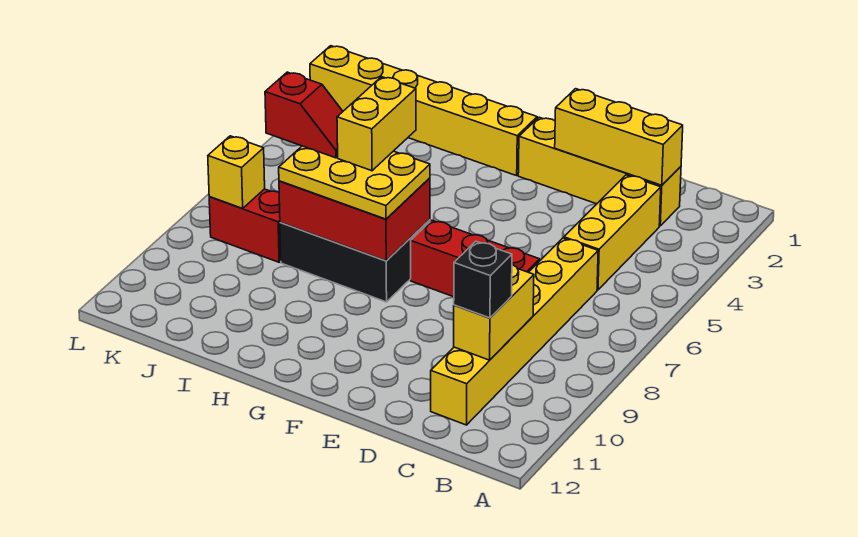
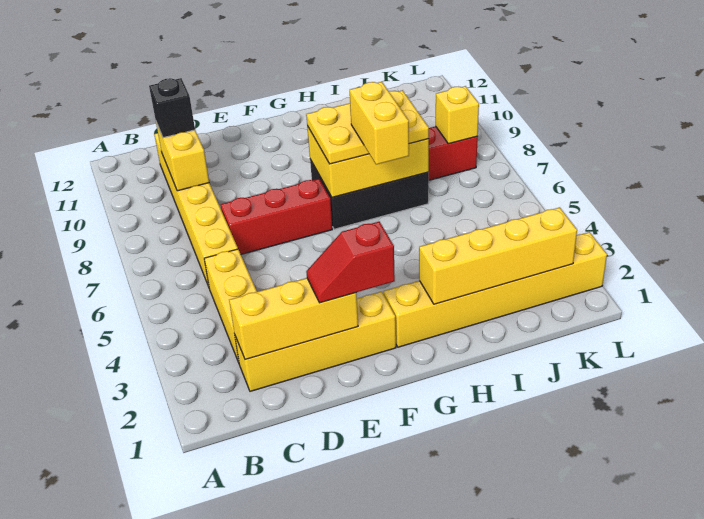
red brick G7:I8 level 2 -> yellow brick G7:I8 level 2
none -> yellow brick H2:K2 level 2
red slope I7:J7 level 4 top J -> red slope E2:F2 level 3 top F

